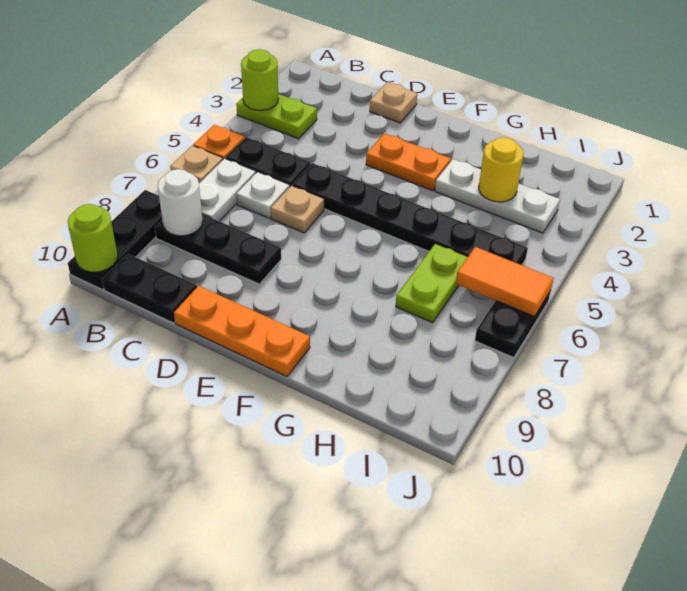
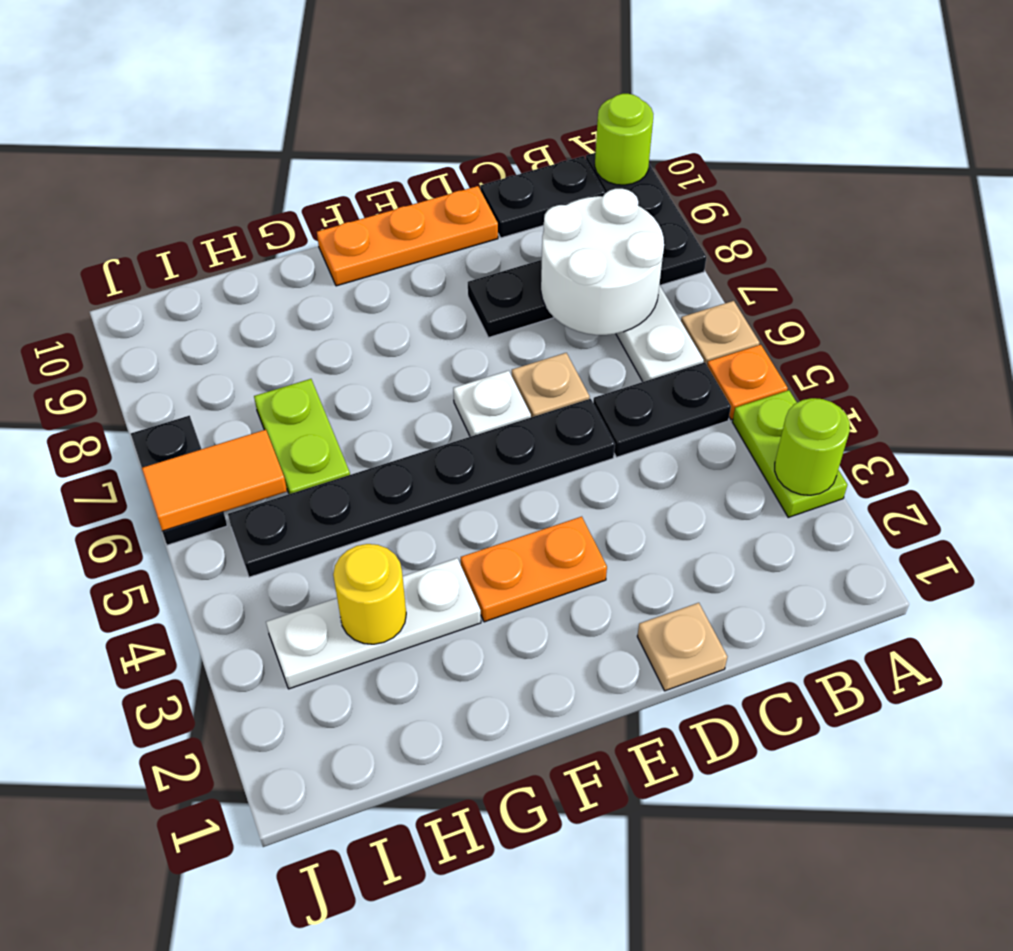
lime plate A3:B3 level 1 -> lime plate A3:A4 level 1
white round brick B8 level 2 -> white round brick B7:C8 level 2
white plate C6 level 1 -> white plate E6 level 1

